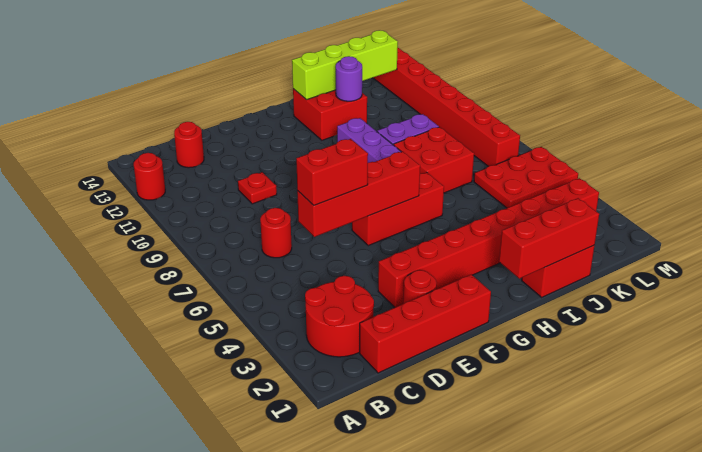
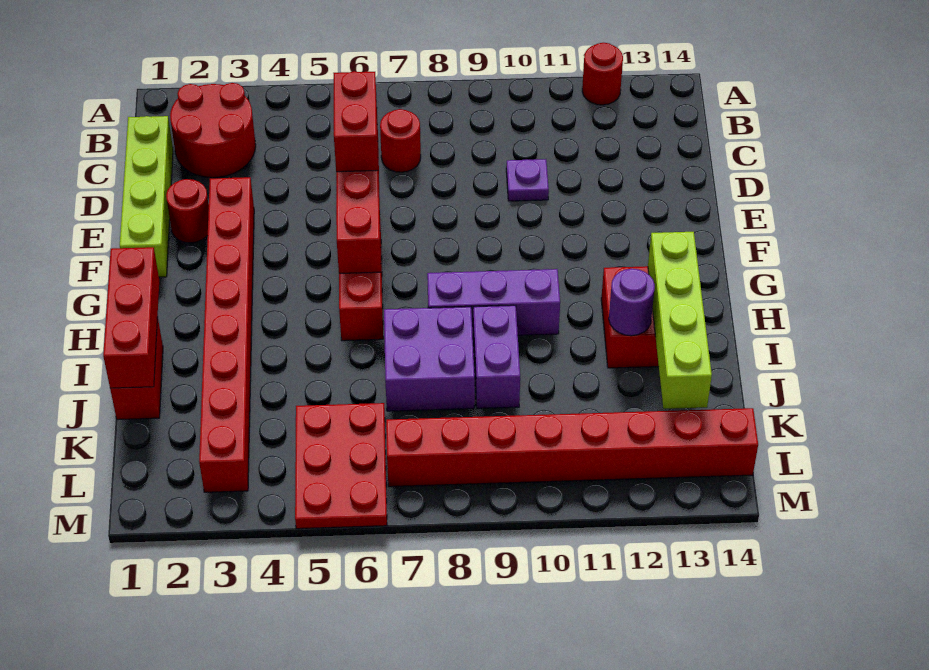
red brick C1:F1 level 1 -> lime brick C1:F1 level 1
red round brick C13 level 1 -> none
red plate D10 level 1 -> purple plate D10 level 1
red brick I7:J8 level 1 -> purple brick I7:J8 level 1

